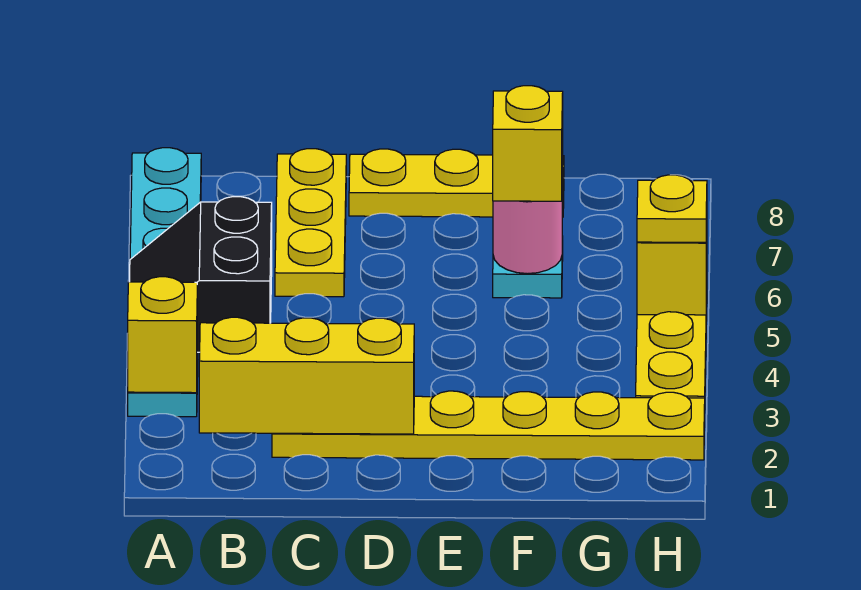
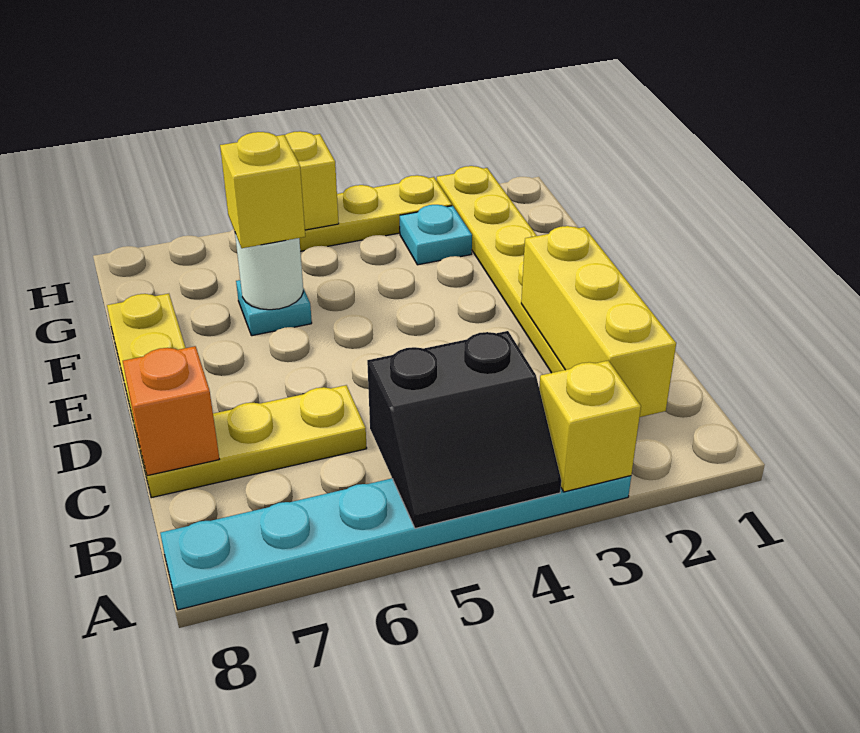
none -> orange brick C8 level 2
pink round brick F6 level 2 -> white round brick F6 level 2
none -> cyan plate G3 level 1
yellow plate H5 level 3 -> none

